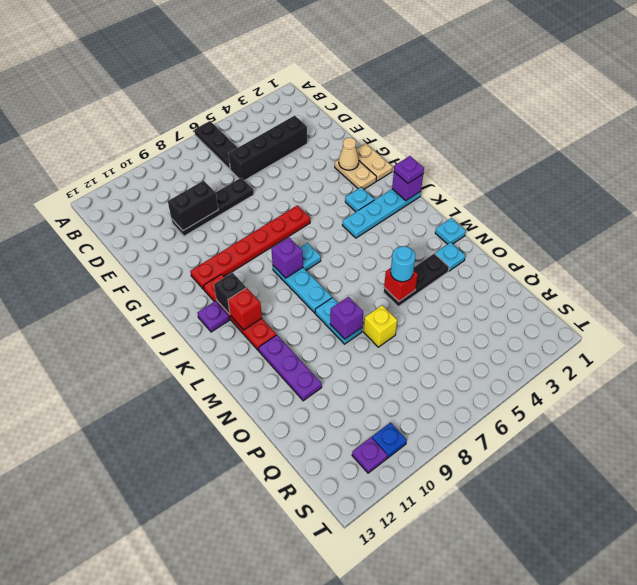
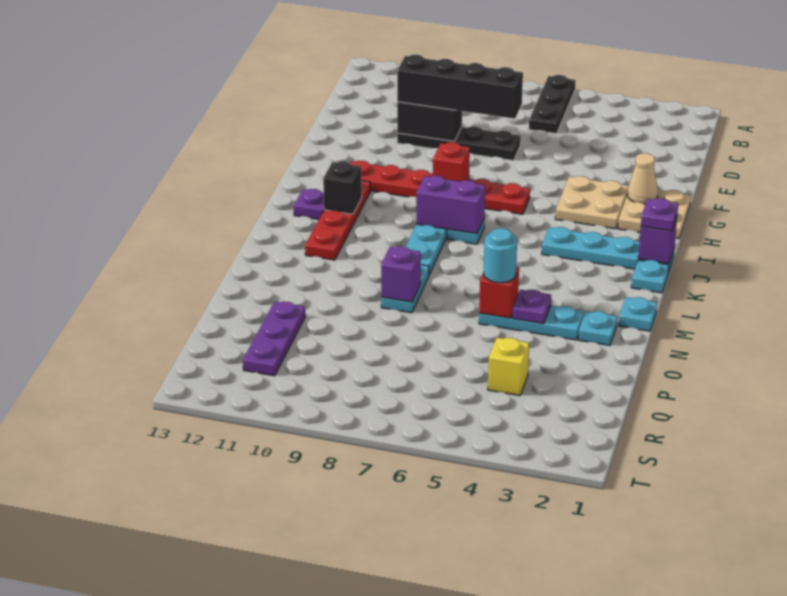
black brick D3:D6 level 1 -> black brick E7:E10 level 3
none -> tan plate G3:H4 level 1
cyan plate I3 level 1 -> cyan plate K1 level 1
purple brick J8 level 2 -> purple brick J7:J8 level 2
red brick K11 level 2 -> red brick H8 level 2
purple plate M11:O11 level 1 -> purple plate P11:R11 level 1
black plate N3:N5 level 1 -> cyan plate N3:N5 level 1
yellow brick O7 level 1 -> yellow brick Q4 level 1
blue plate S10 level 1 -> none
purple plate S11 level 1 -> purple plate N4 level 2

